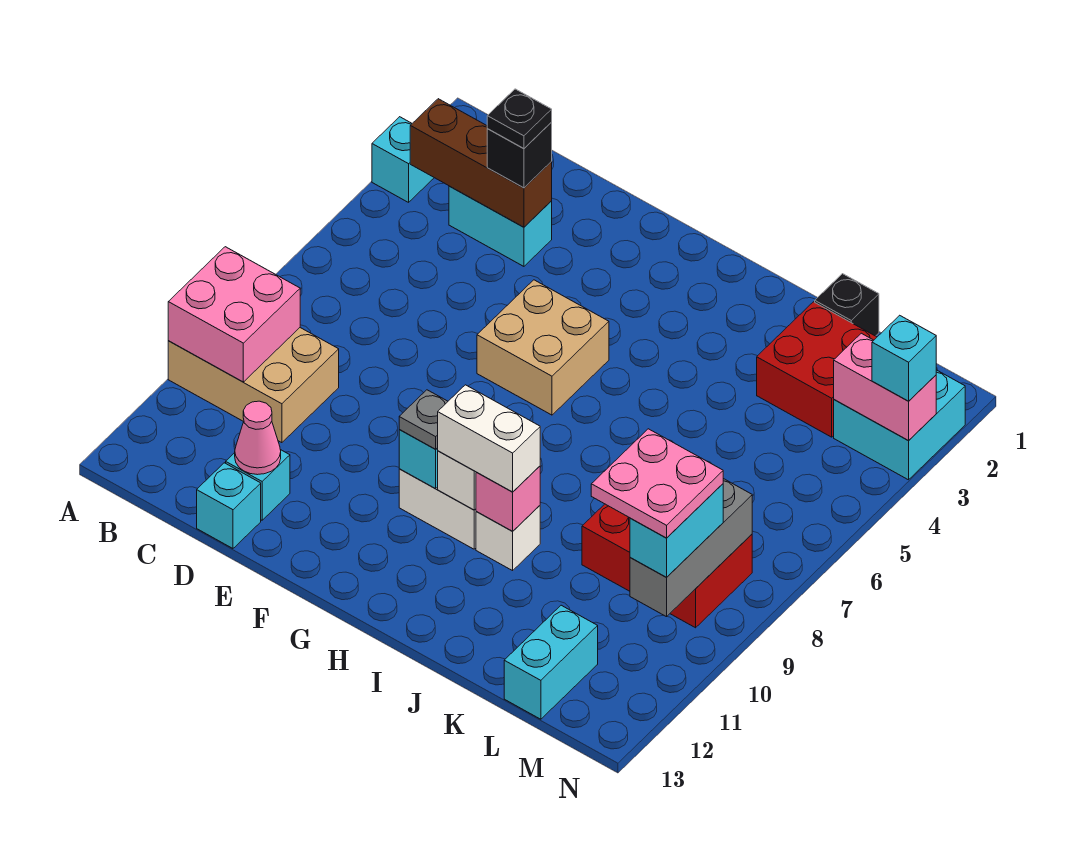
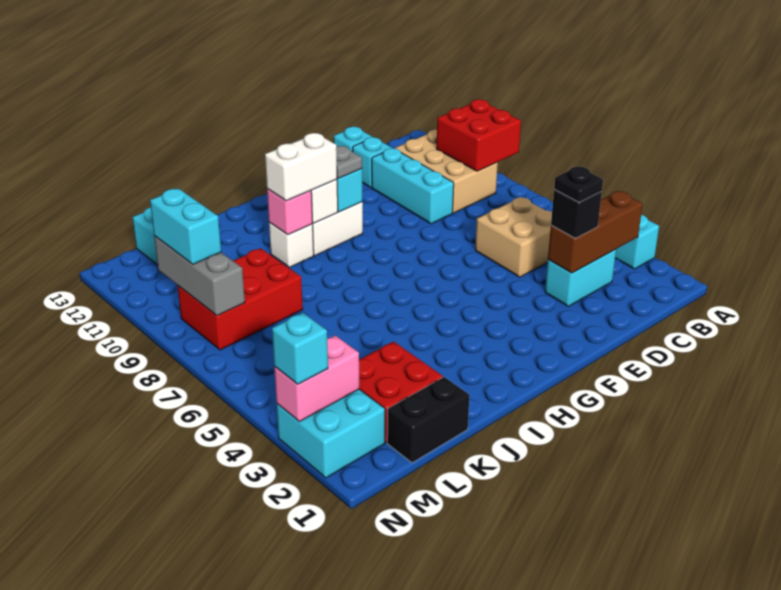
tan brick A9:C10 level 1 -> tan brick B9:C11 level 1
pink brick A9:B10 level 2 -> red brick A9:B10 level 2
none -> cyan brick D9:D11 level 1
pink cone D12 level 2 -> none
tan brick F5:G6 level 1 -> tan brick C5:D6 level 1
black brick K1 level 1 -> black brick K1:L1 level 1
pink plate L9:M10 level 4 -> none

